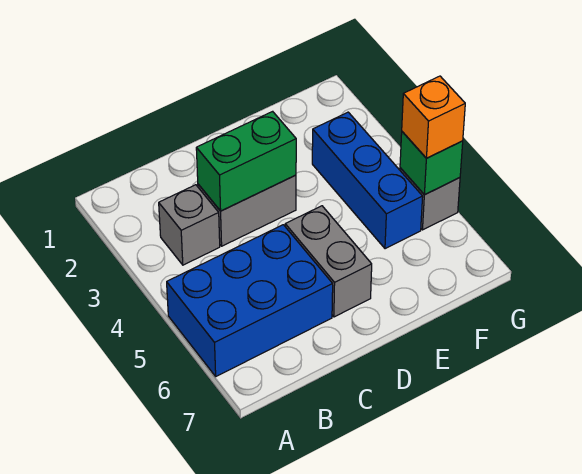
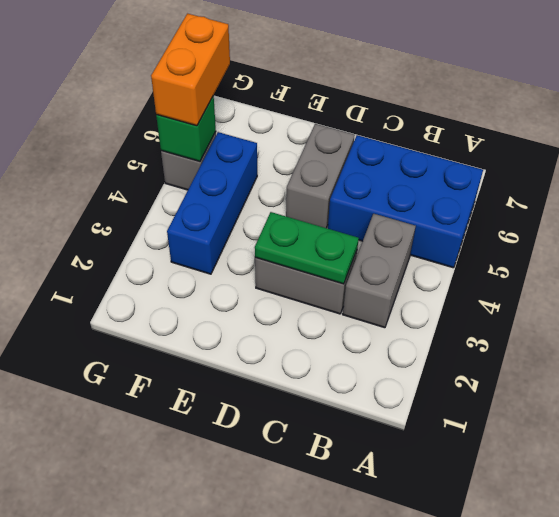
grey brick B3 level 1 -> grey brick B3:B4 level 1
green brick C3:D3 level 2 -> green plate C3:D3 level 2
orange brick G5 level 3 -> orange brick G5:G6 level 3

